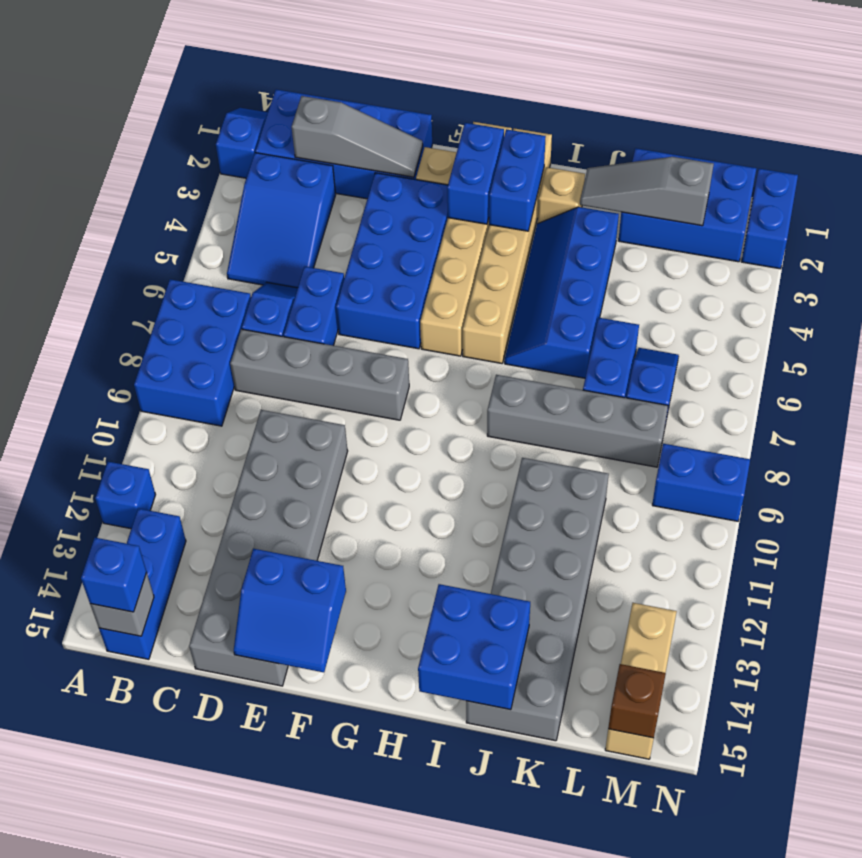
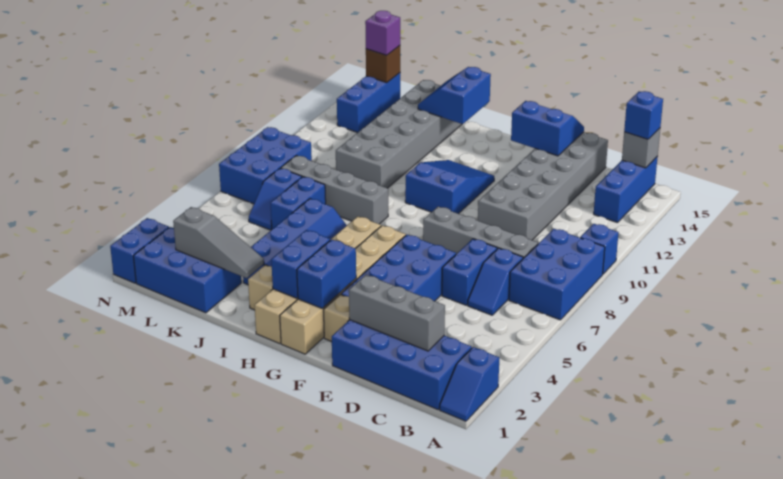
blue brick A12 level 1 -> blue brick A10 level 1
blue slope B3:C5 level 1 top 3 -> blue slope G10:H12 level 1 top 10
grey slope C2:E2 level 2 top C -> grey brick C2:E2 level 2
blue brick I14:J15 level 2 -> blue slope I14:J15 level 2 top I
blue brick M9:N9 level 1 -> blue brick M7:N9 level 1
tan brick M13:M15 level 1 -> blue brick M13:M15 level 1
none -> purple brick M15 level 3

